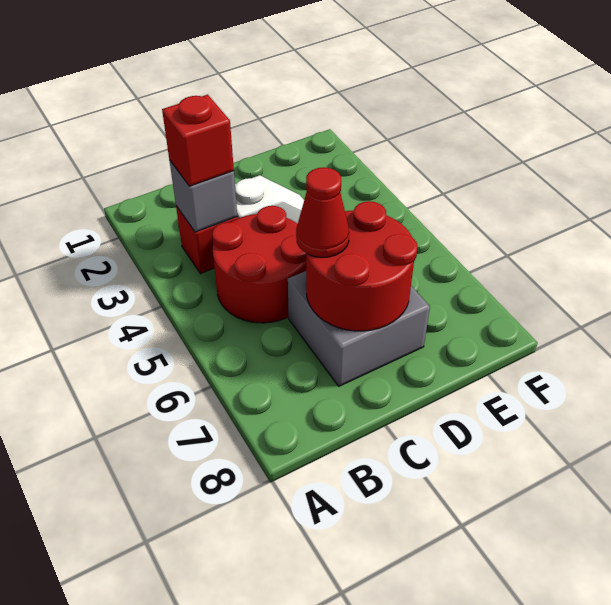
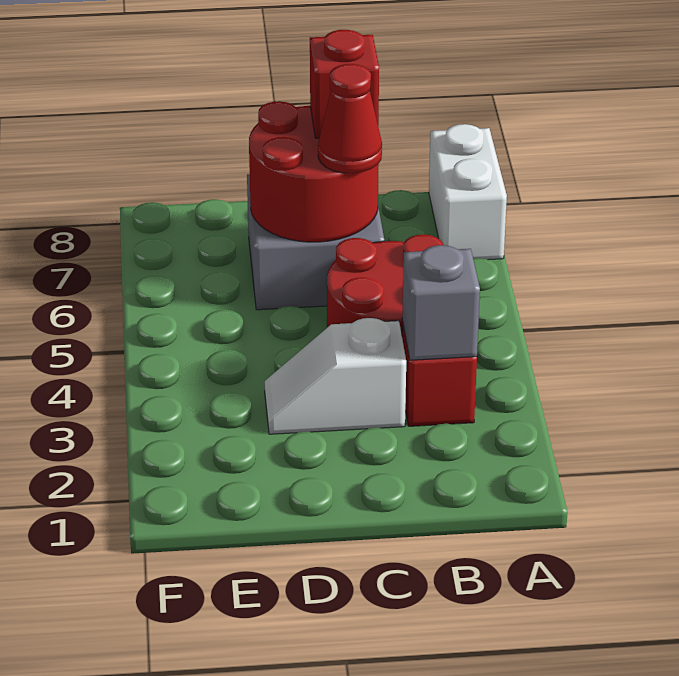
none -> white brick A7:A8 level 1
red brick B3 level 3 -> red brick C7 level 3

